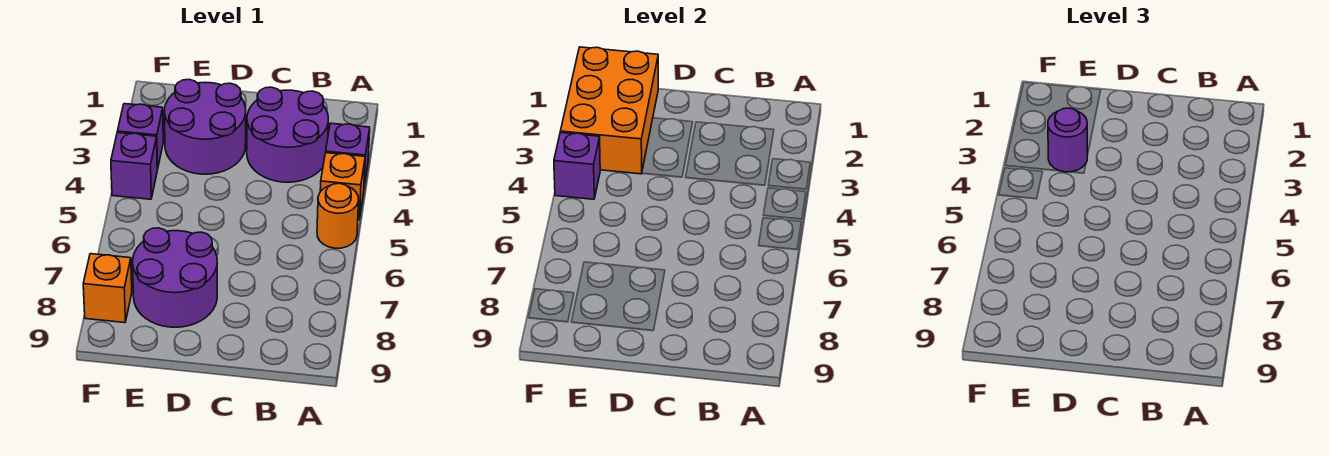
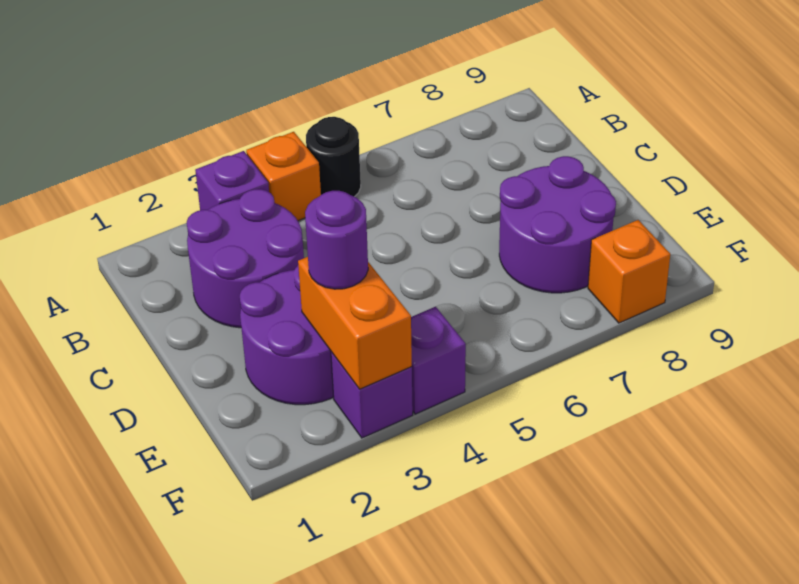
orange round brick A5 level 1 -> black round brick A5 level 1
orange brick E1:F3 level 2 -> orange brick E3:F3 level 2
purple brick F4 level 2 -> none

